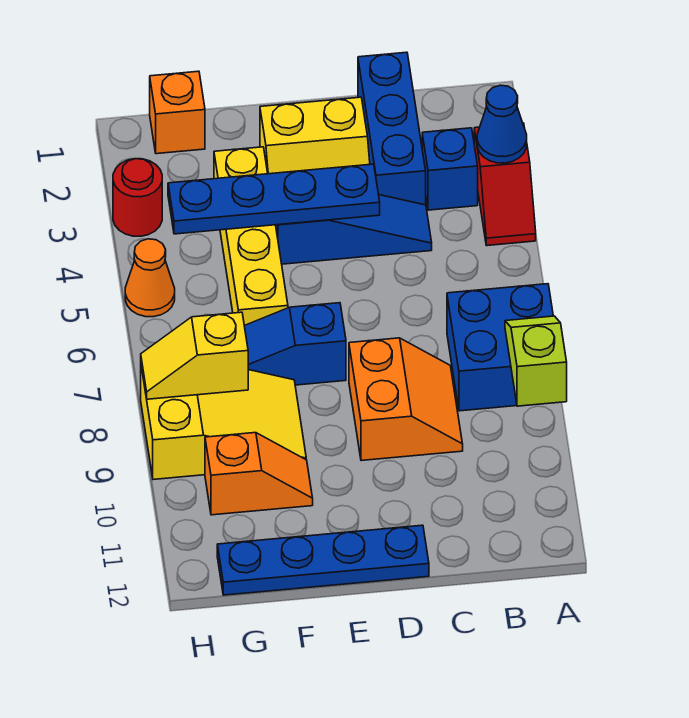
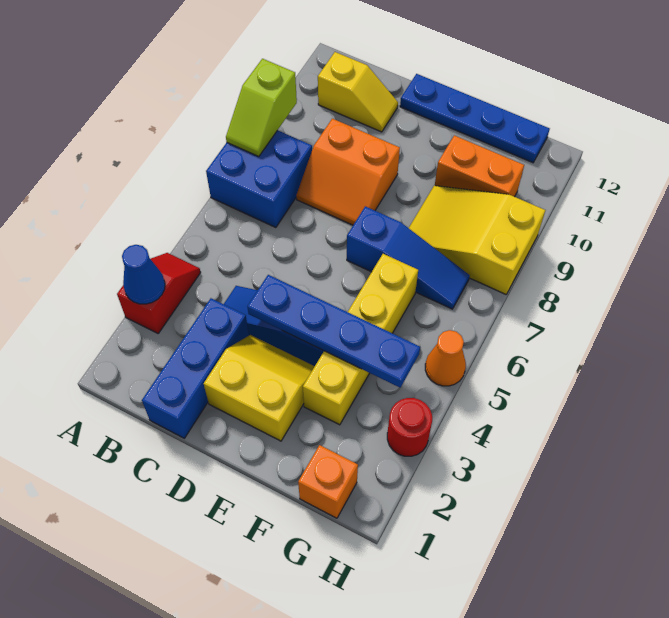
blue brick B3 level 1 -> none
orange slope C8:D9 level 1 top D -> orange slope C8:D9 level 1 top 9
orange slope F10:G10 level 1 top G -> orange brick F10:G10 level 1
yellow slope G8:H8 level 2 top G -> yellow slope B11:C11 level 1 top B

